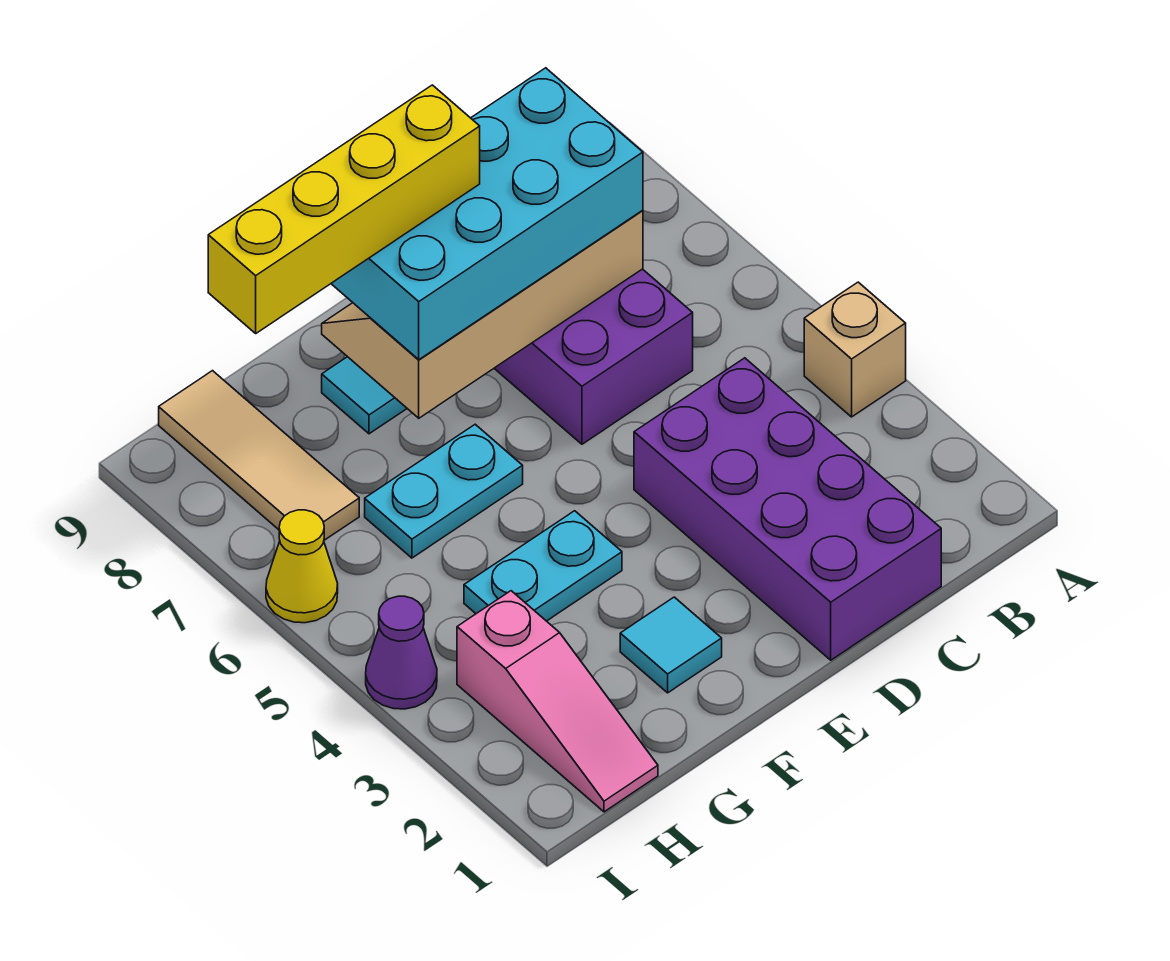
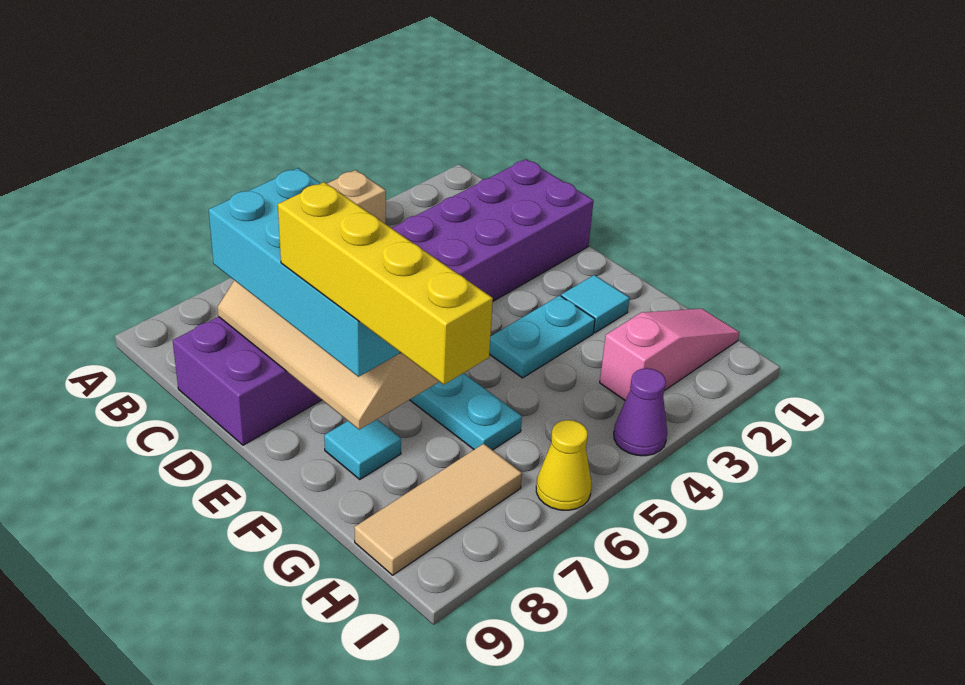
cyan plate F4:G4 level 1 -> cyan plate F3:F4 level 1

